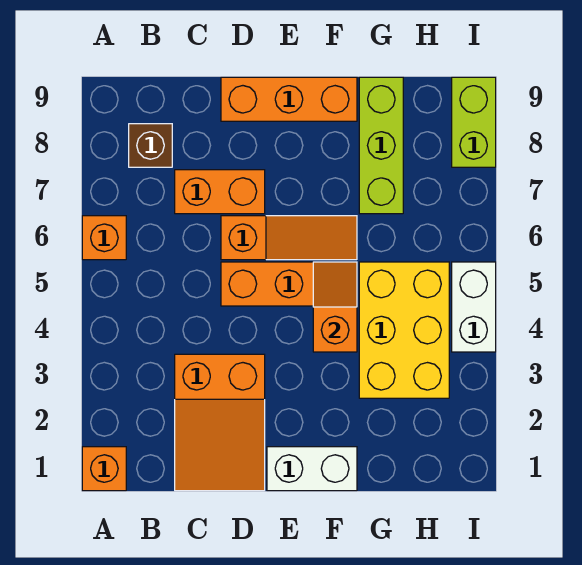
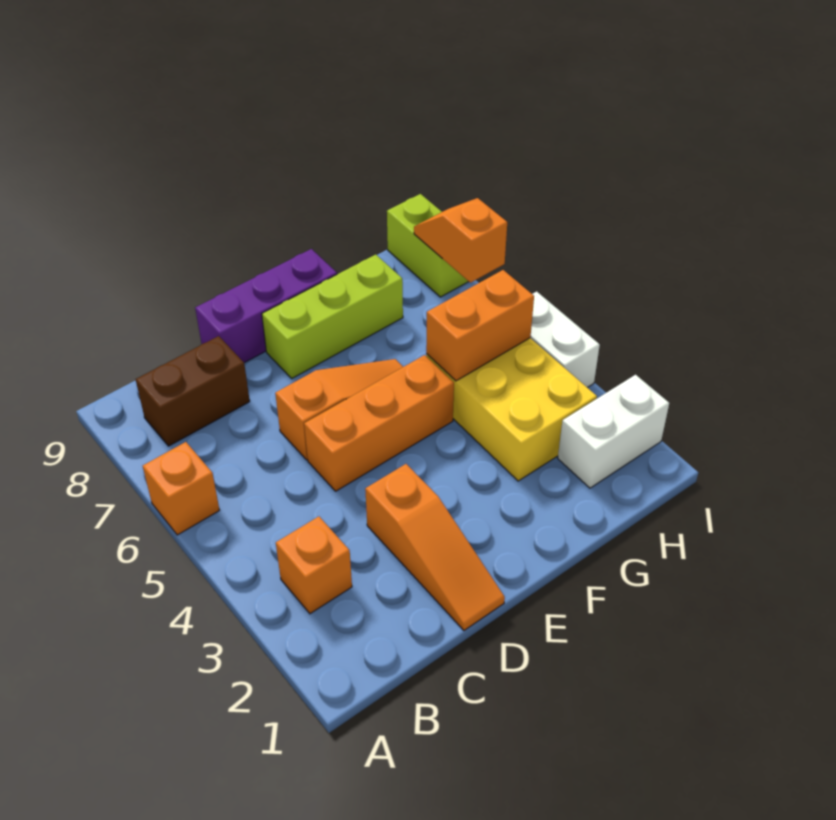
orange brick A1 level 1 -> orange brick B3 level 1
brown brick B8 level 1 -> brown brick B8:C8 level 1
orange slope C1:D3 level 1 top 3 -> orange slope D1:D3 level 1 top 3
orange brick C7:D7 level 1 -> orange brick G5:H5 level 2
orange brick D9:F9 level 1 -> purple brick D9:F9 level 1
white brick E1:F1 level 1 -> white brick H2:I2 level 1
orange slope F4:F5 level 2 top 4 -> orange slope I7:I8 level 2 top 7
lime brick G7:G9 level 1 -> lime brick E8:G8 level 1

